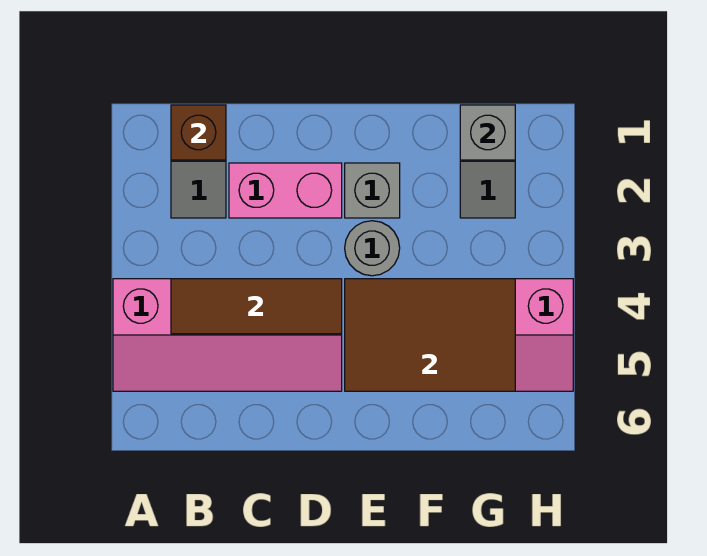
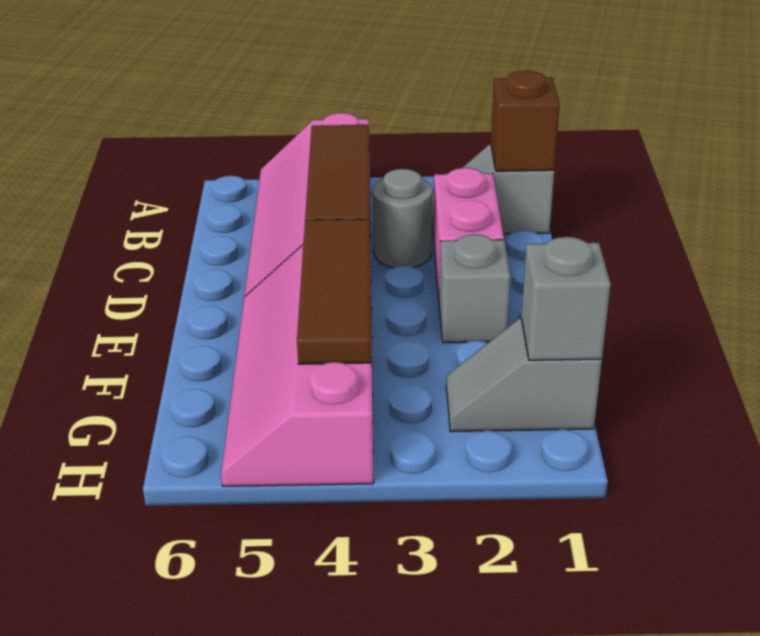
grey round brick E3 level 1 -> grey round brick C3 level 1
brown tile E4:G5 level 2 -> brown tile E4:G4 level 2

